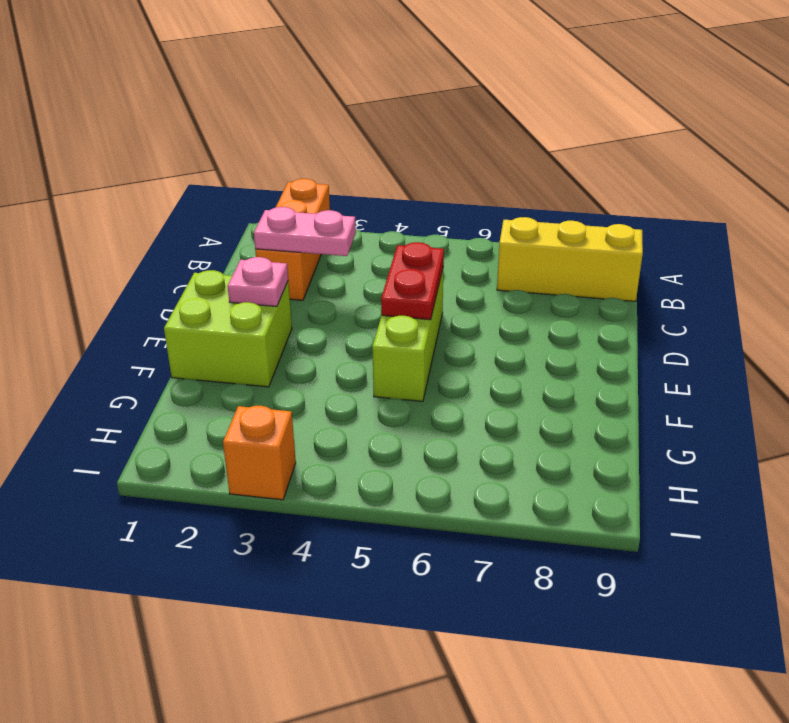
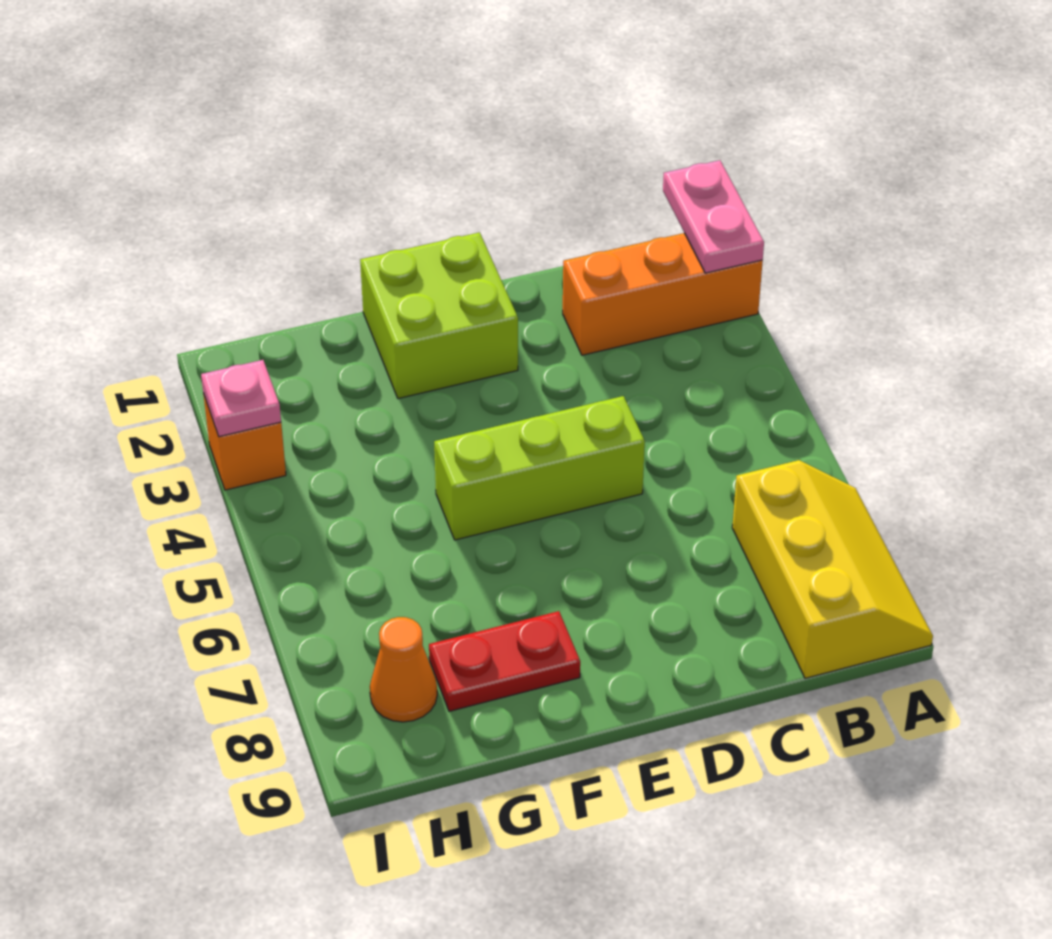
pink plate C2:C3 level 2 -> pink plate A1:A2 level 2
red plate D5:E5 level 2 -> red plate F8:G8 level 1
pink plate E2 level 2 -> pink plate I3 level 2
none -> orange cone H8 level 1

